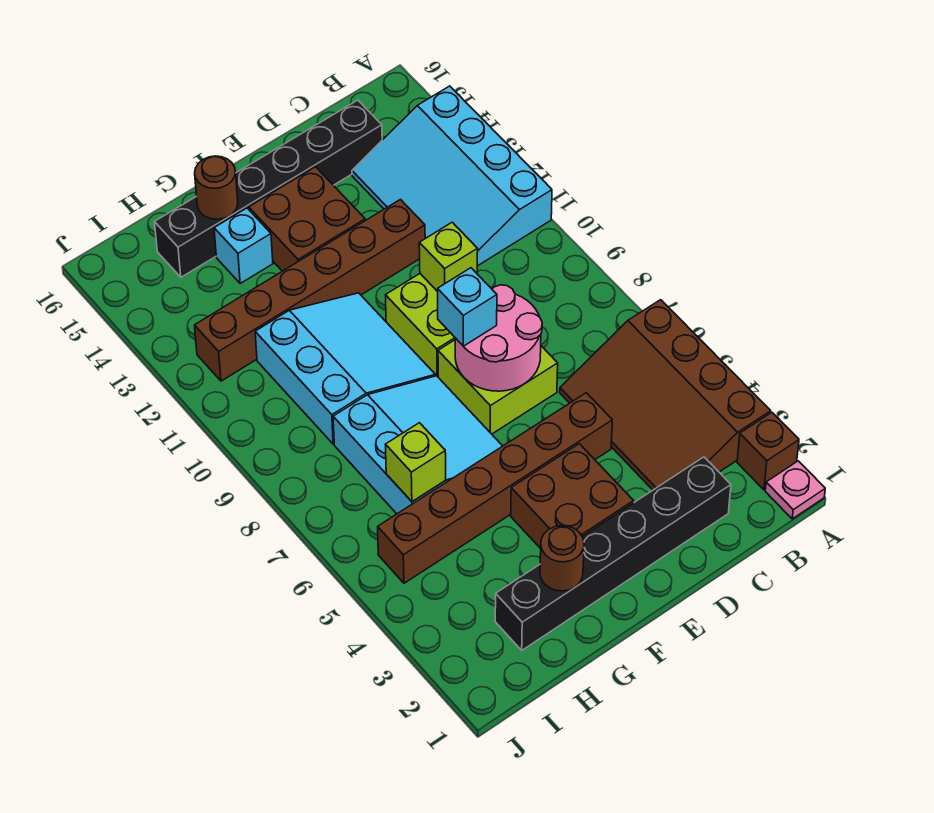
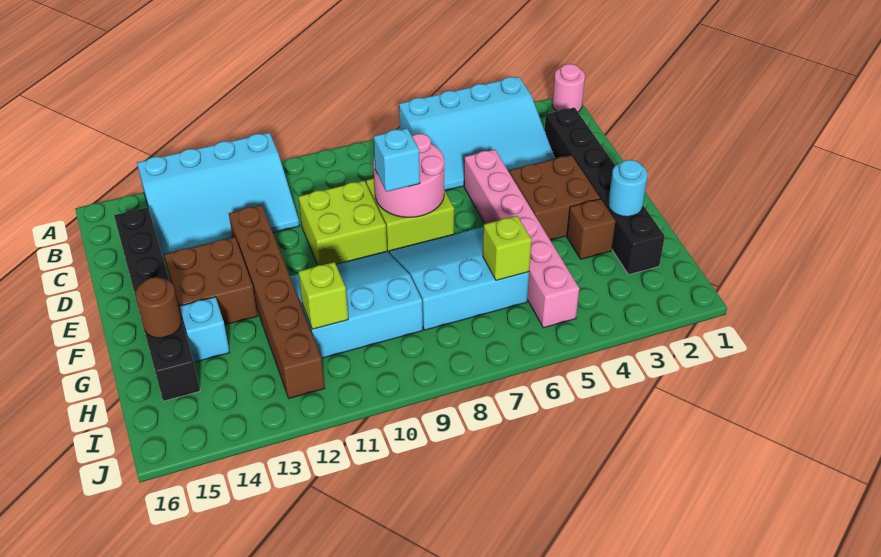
pink plate A1 level 1 -> pink round brick A1 level 1
brown brick A2 level 1 -> brown brick G3 level 1
brown slope A3:C6 level 1 top A -> cyan slope A3:C6 level 1 top A
brown brick D5:I5 level 1 -> pink brick D5:I5 level 1
lime brick D10 level 2 -> lime brick H11 level 2
brown round brick G2 level 2 -> cyan round brick G2 level 2

